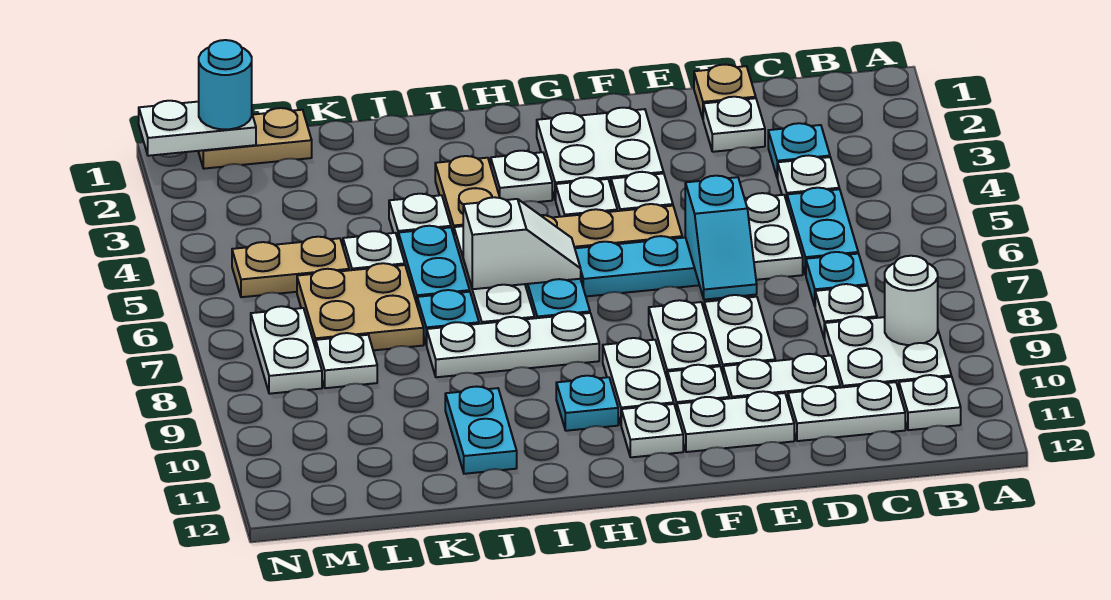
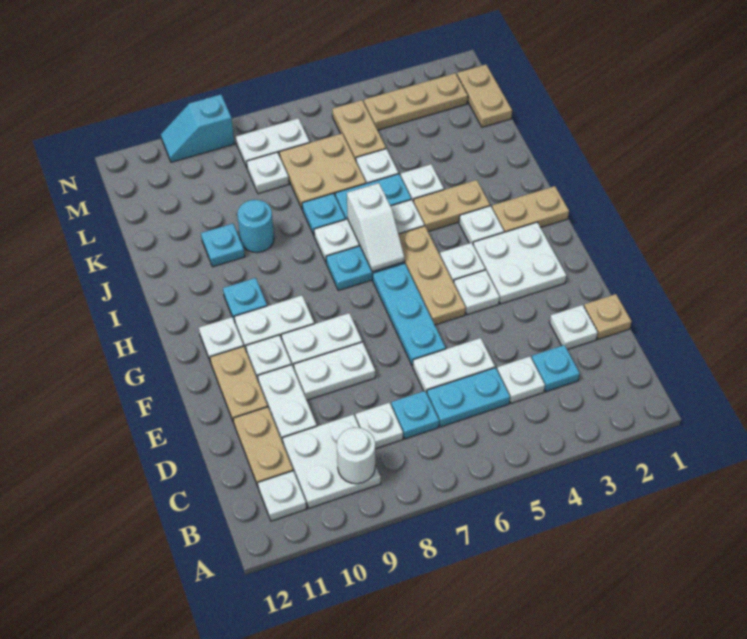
white plate C11:D11 level 1 -> tan plate C11:D11 level 1
cyan slope E6:E7 level 2 top 6 -> cyan slope N9:N10 level 1 top 9
white plate E11:F11 level 1 -> tan plate E11:F11 level 1
none -> tan plate H1:H2 level 1
white plate H8:J8 level 1 -> none
cyan plate J10:J11 level 1 -> cyan plate J10 level 1
white plate M1:N1 level 2 -> none
cyan round brick M1 level 3 -> cyan round brick J9 level 1
none -> tan plate M2:M4 level 1

